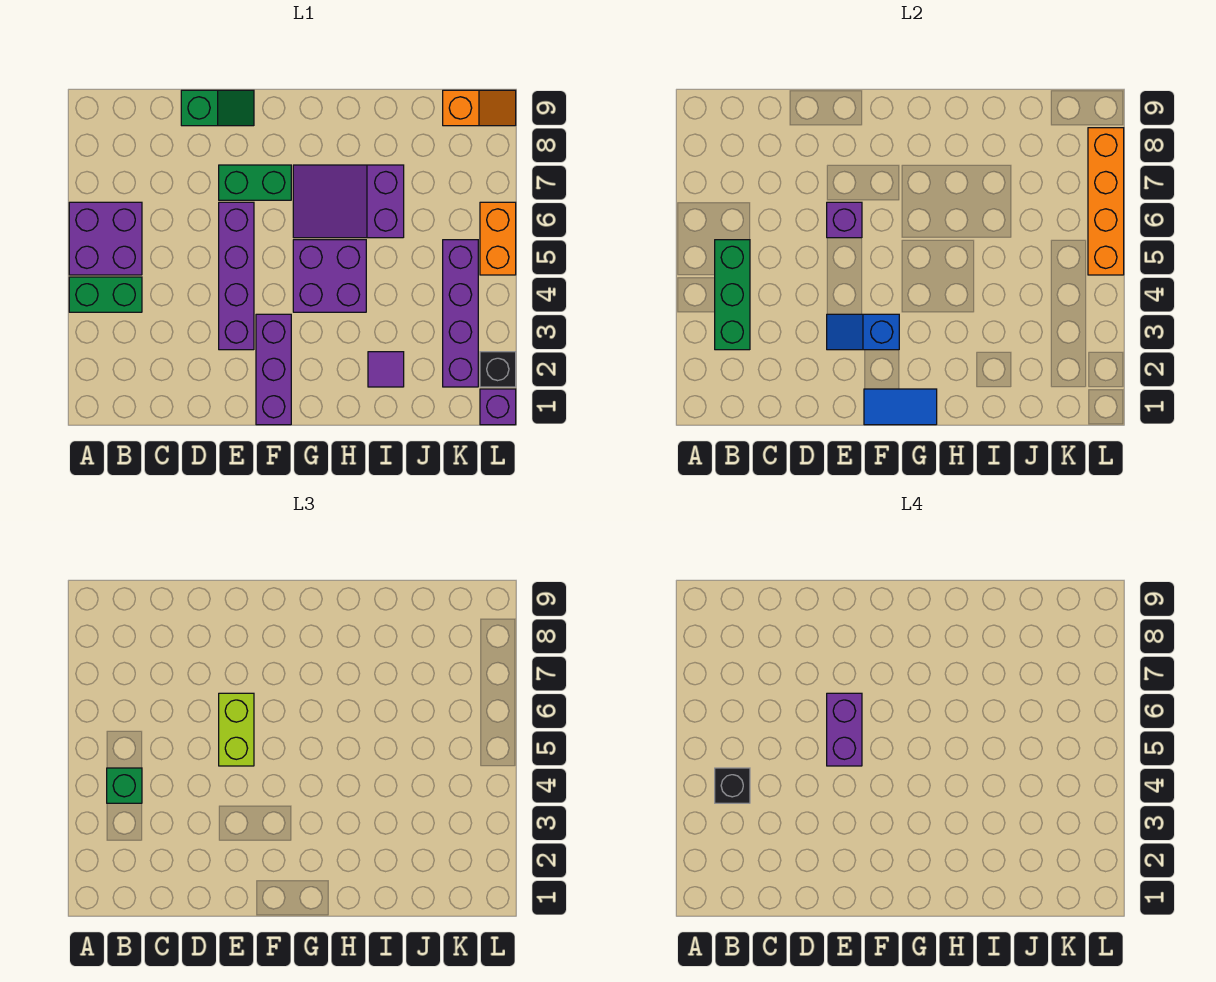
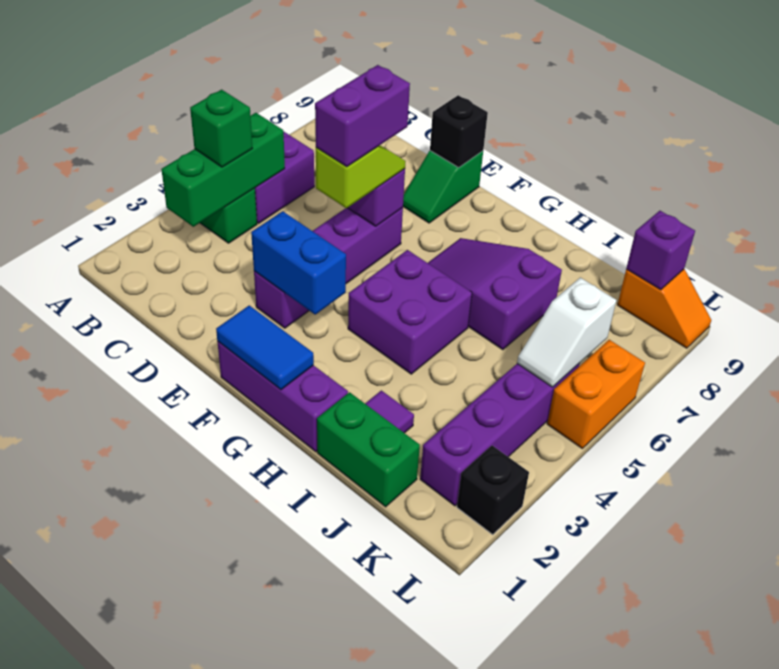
black brick B4 level 4 -> black brick E9 level 2
green slope D9:E9 level 1 top D -> green slope E8:E9 level 1 top 9
blue slope E3:F3 level 2 top F -> blue brick E3:F3 level 2
lime brick E5:E6 level 3 -> lime slope E5:E6 level 3 top 5
green brick E7:F7 level 1 -> green brick I1:J1 level 1
purple brick F1:F3 level 1 -> purple brick F1:H1 level 1
none -> white slope K5:K6 level 2 top 6
purple brick L1 level 1 -> purple brick K9 level 2
orange brick L5:L8 level 2 -> none

